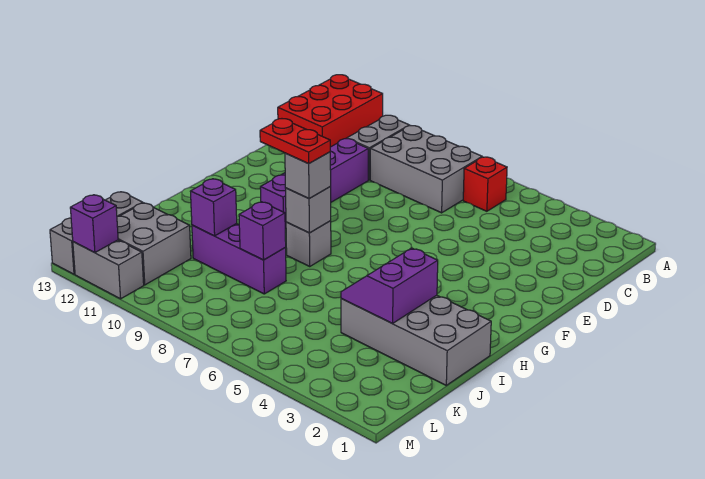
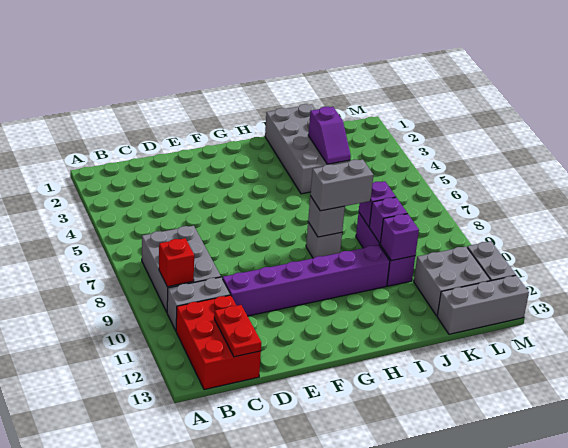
red brick A12:C13 level 1 -> red brick B11:C13 level 1
red brick B6 level 1 -> red brick B9 level 2
purple brick D10:G10 level 1 -> purple brick D10:I10 level 1
grey brick H8 level 3 -> grey brick H8:I8 level 3
red plate H8:H9 level 4 -> red plate C12:C13 level 2
purple slope I3:J4 level 2 top 3 -> purple slope J3:J4 level 2 top 3
purple brick M12 level 2 -> purple brick J9 level 2

